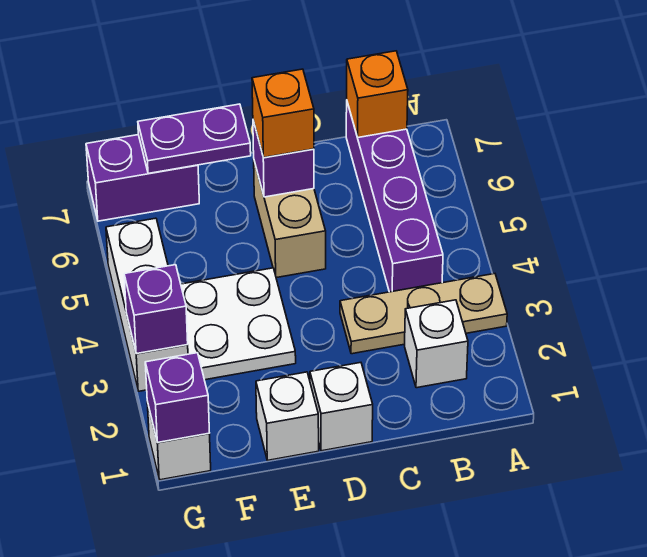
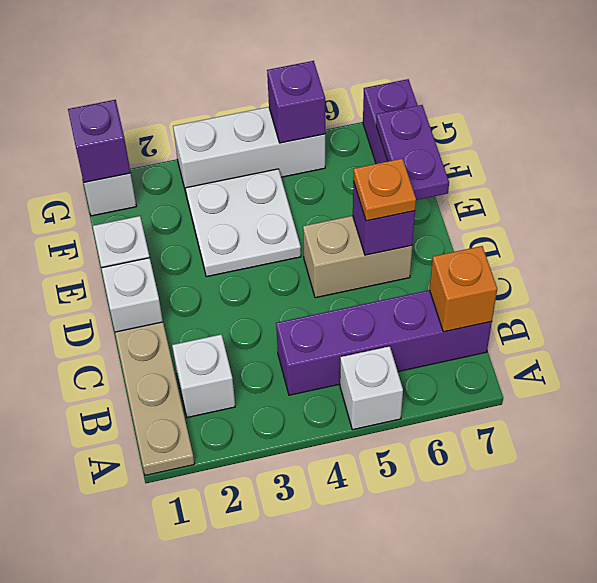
tan plate A3:C3 level 1 -> tan plate A1:C1 level 1
none -> white brick A5 level 1
orange brick D6 level 3 -> orange plate D6 level 3
purple brick G3 level 2 -> purple brick G5 level 2

